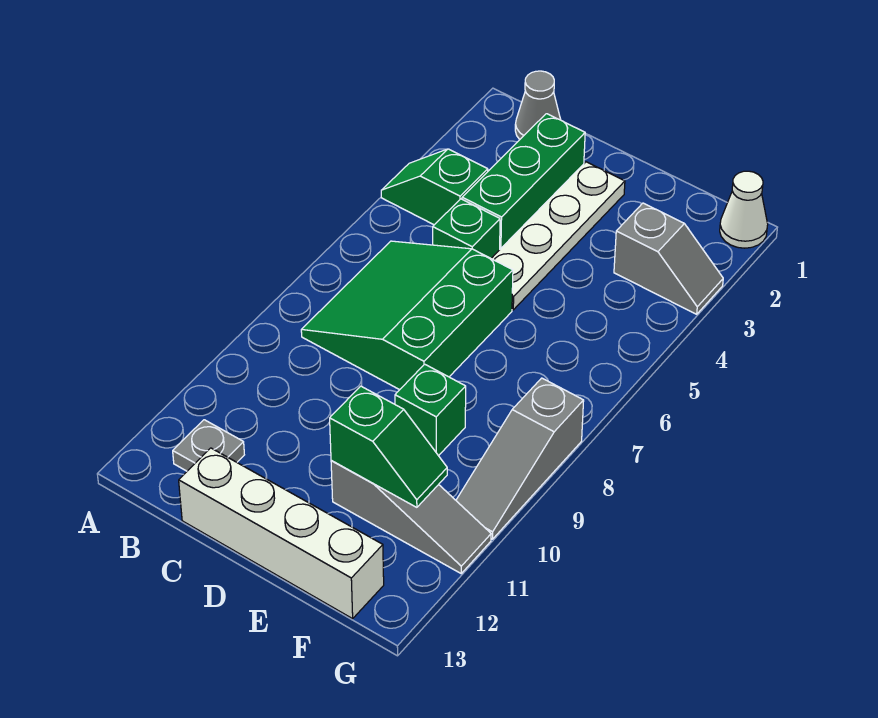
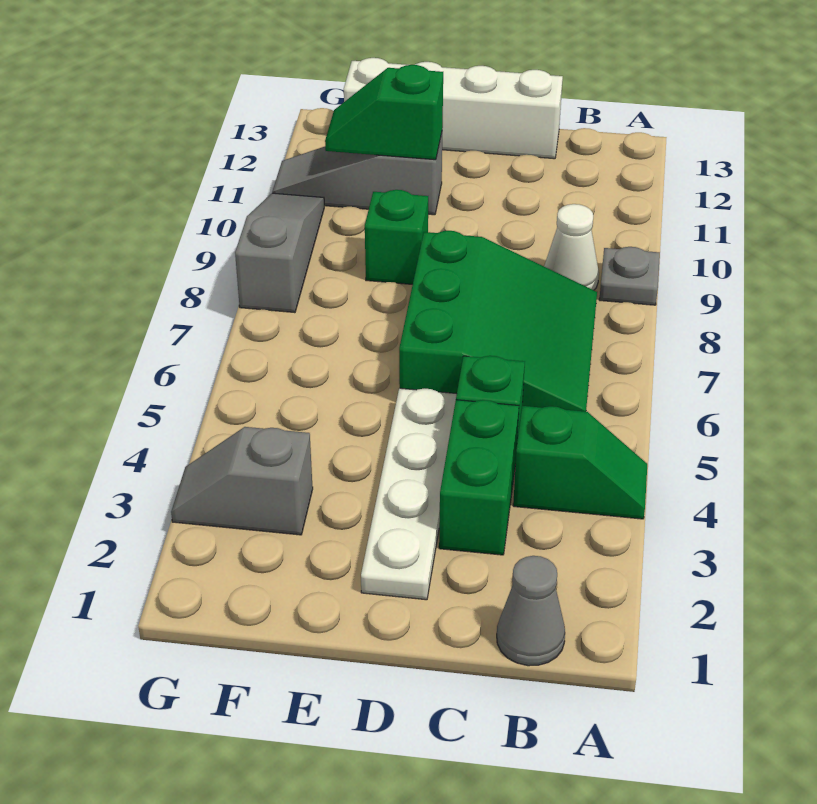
grey plate B12 level 1 -> grey plate A9 level 1
green brick C2:C4 level 1 -> green brick C3:C4 level 1
white cone G1 level 1 -> white cone B9 level 1

